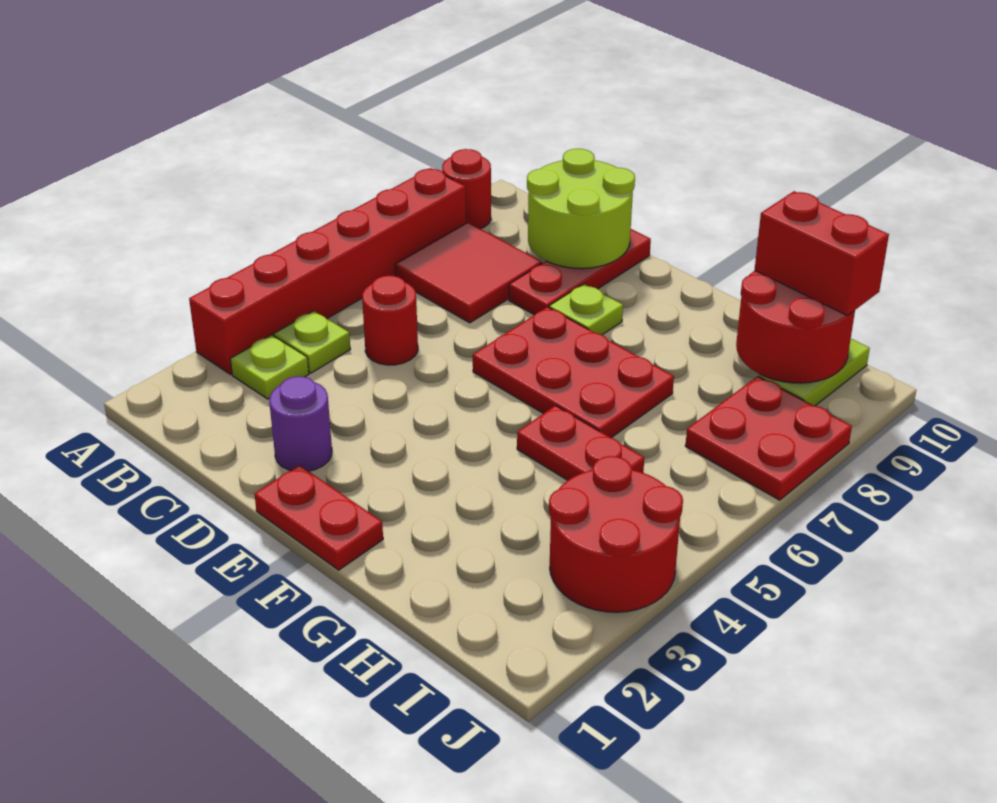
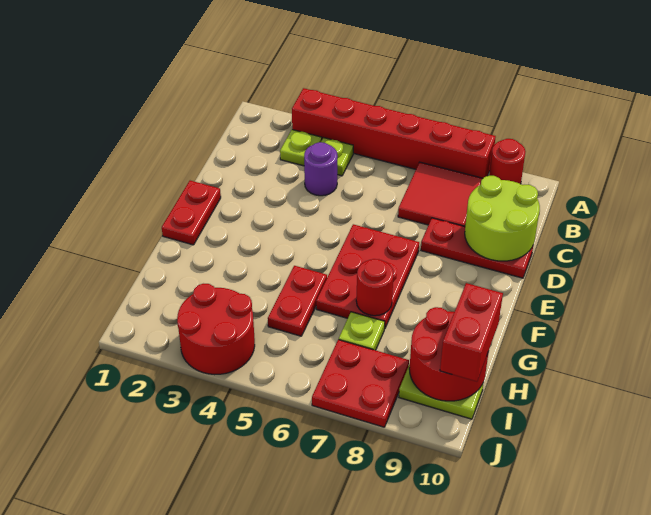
red round brick C5 level 1 -> red round brick G7 level 2
purple round brick D2 level 1 -> purple round brick C4 level 1
lime plate E8 level 1 -> lime plate H7 level 1

